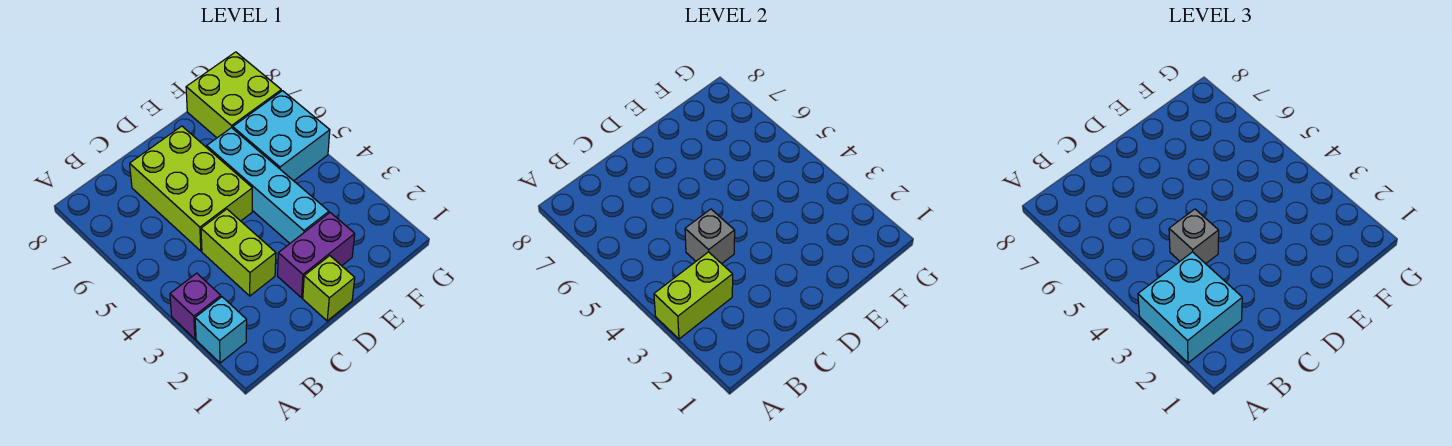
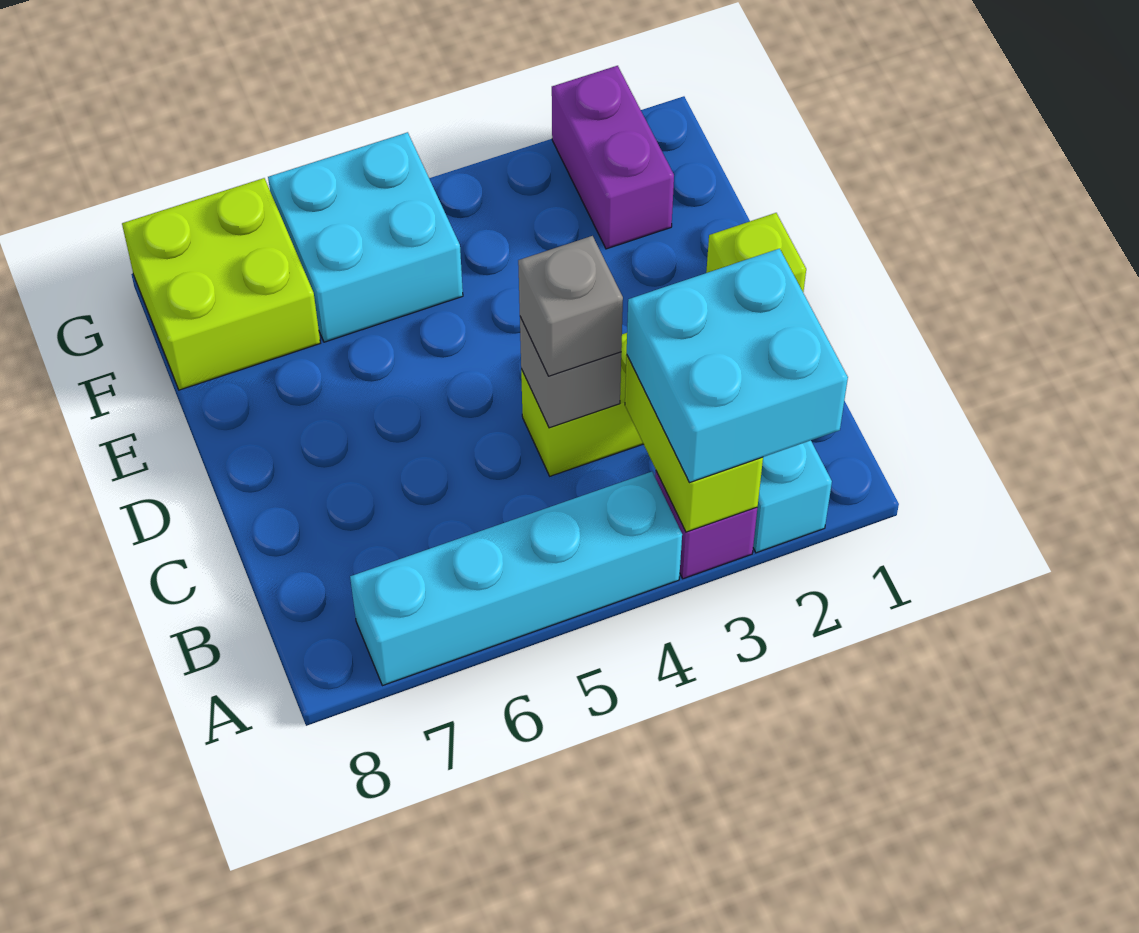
lime brick C5:D7 level 1 -> none
purple brick D2:E2 level 1 -> purple brick F2:G2 level 1
cyan brick E3:E6 level 1 -> cyan brick A4:A7 level 1

